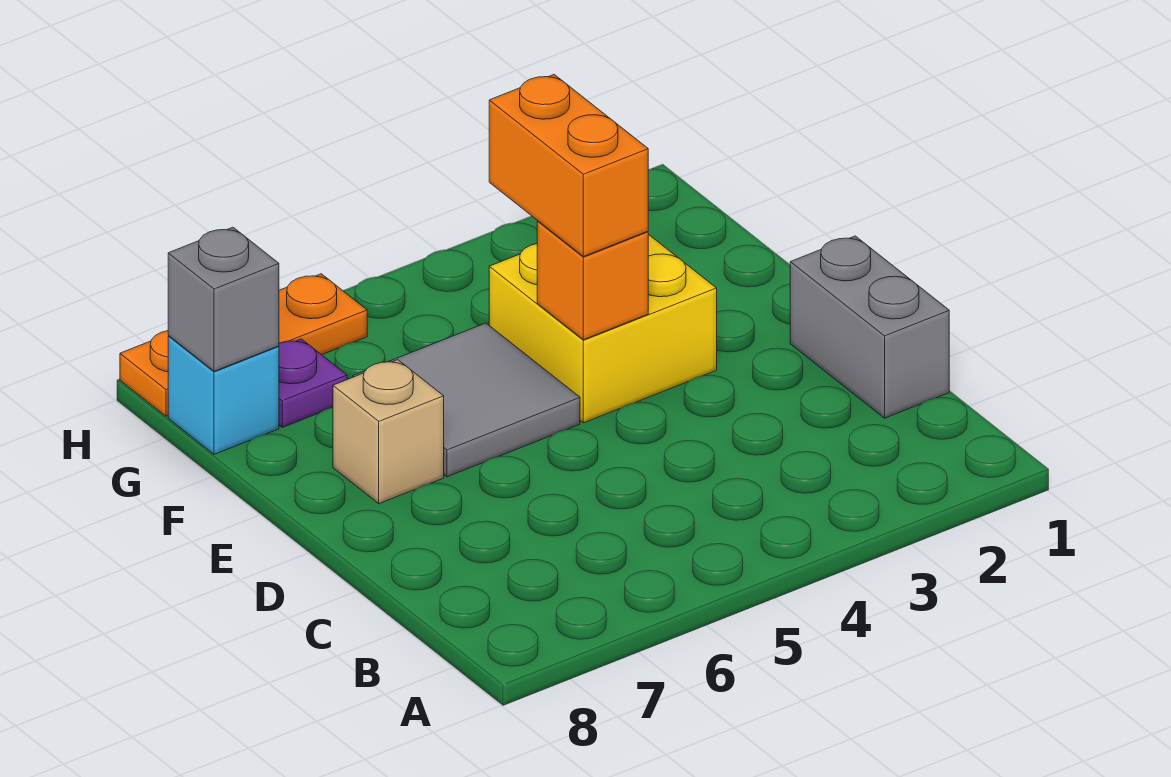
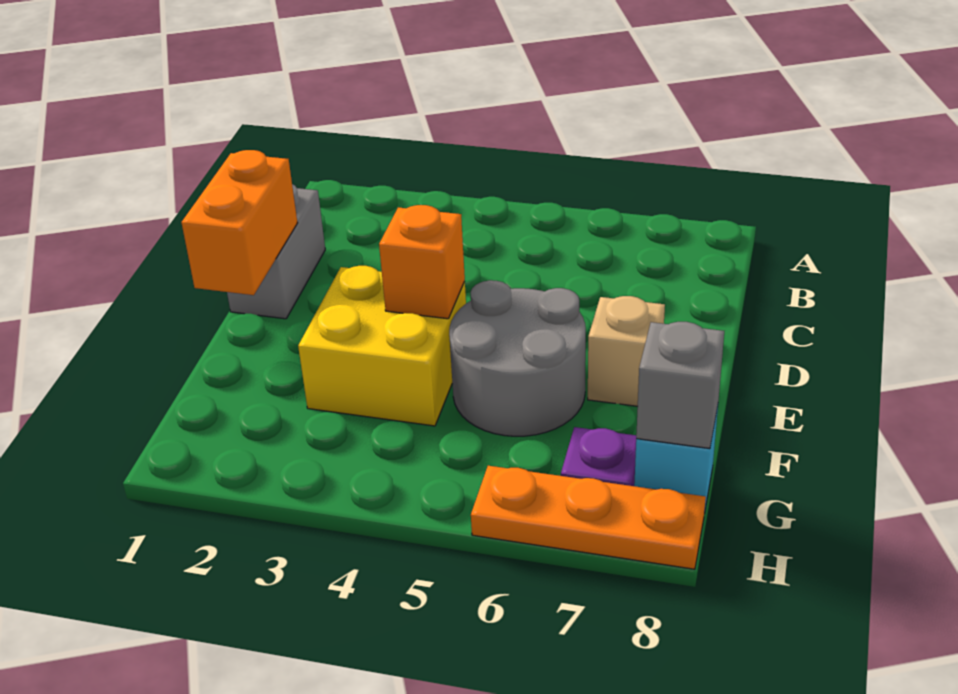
orange brick E4:F4 level 3 -> orange brick D1:E1 level 2
grey tile E5:F6 level 1 -> grey round brick E5:F6 level 1

